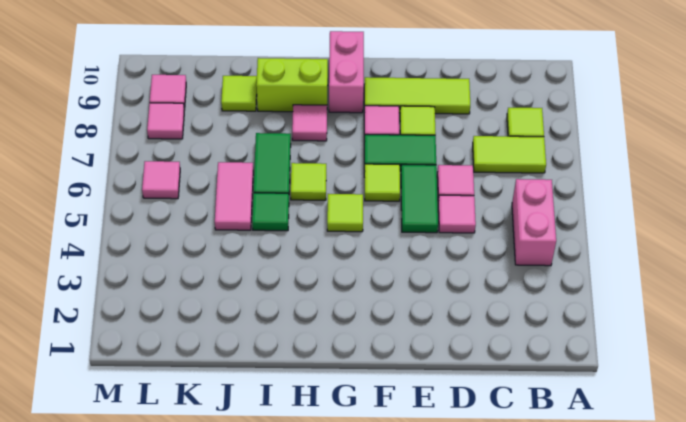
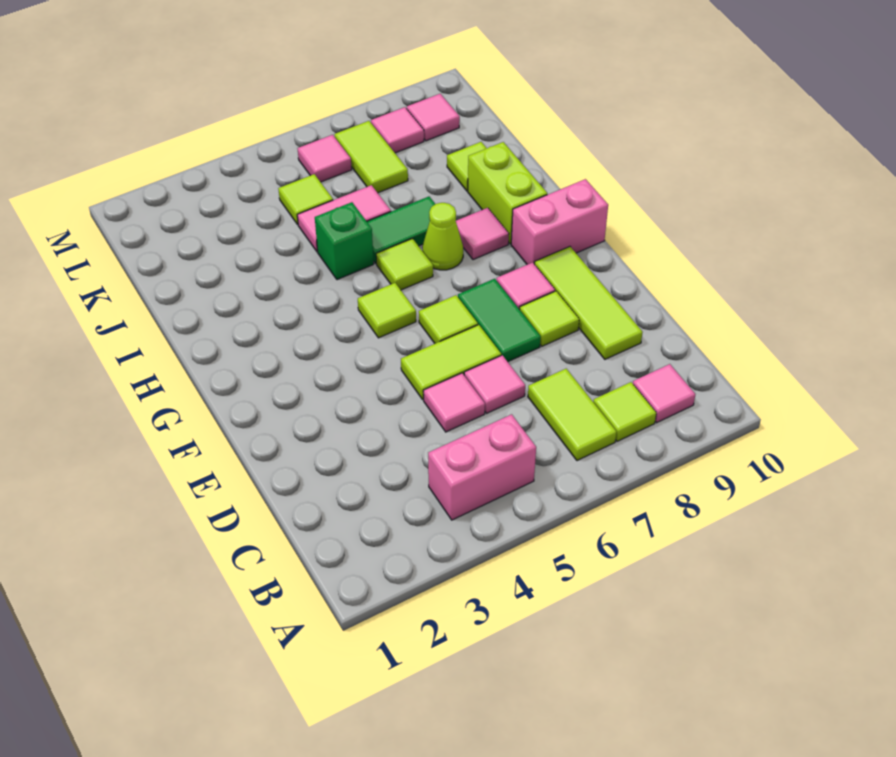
none -> pink tile B9 level 1
green tile E5:E6 level 1 -> lime tile E5:E6 level 1
none -> lime cone H7 level 1
green tile I5 level 1 -> green brick I5 level 1
none -> lime tile K5 level 1
none -> lime tile K7:L7 level 1

